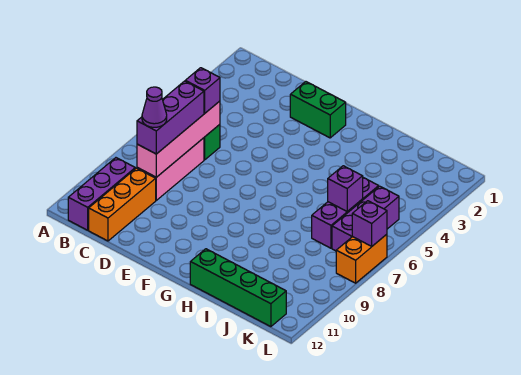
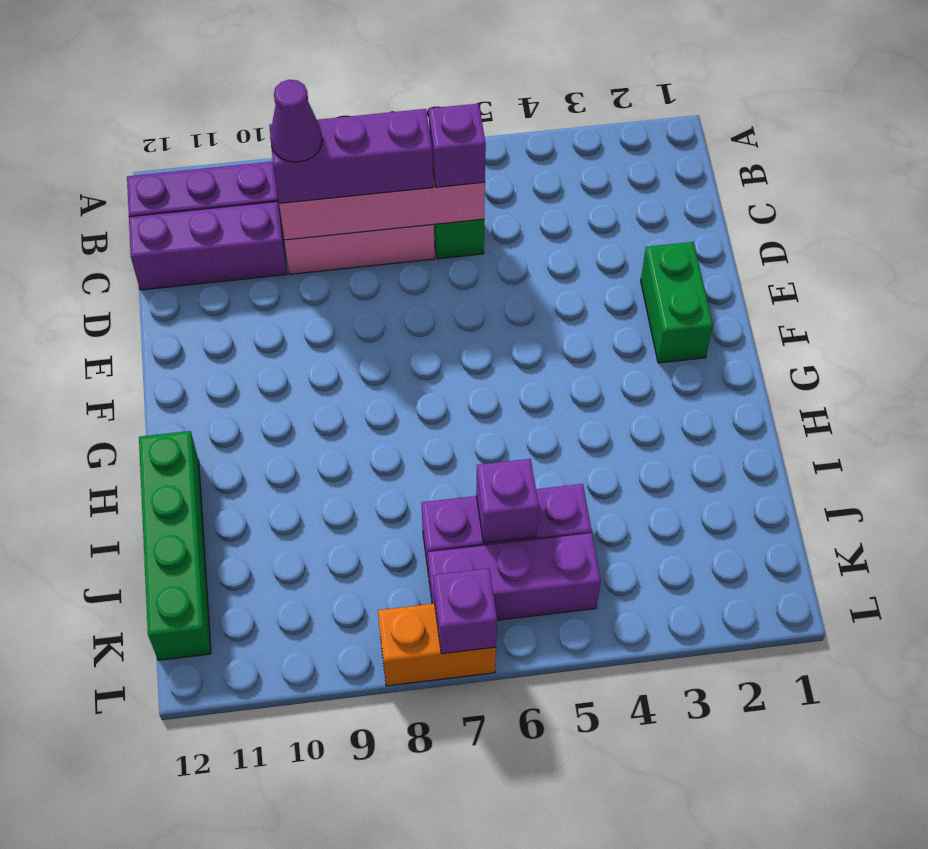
orange brick C10:C12 level 1 -> purple brick C10:C12 level 1

